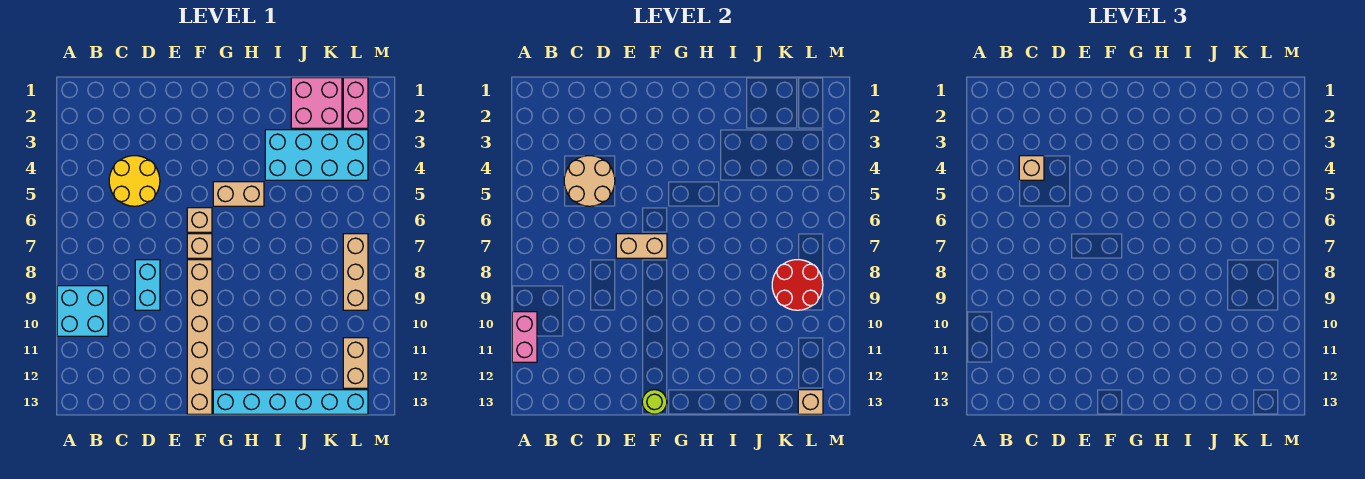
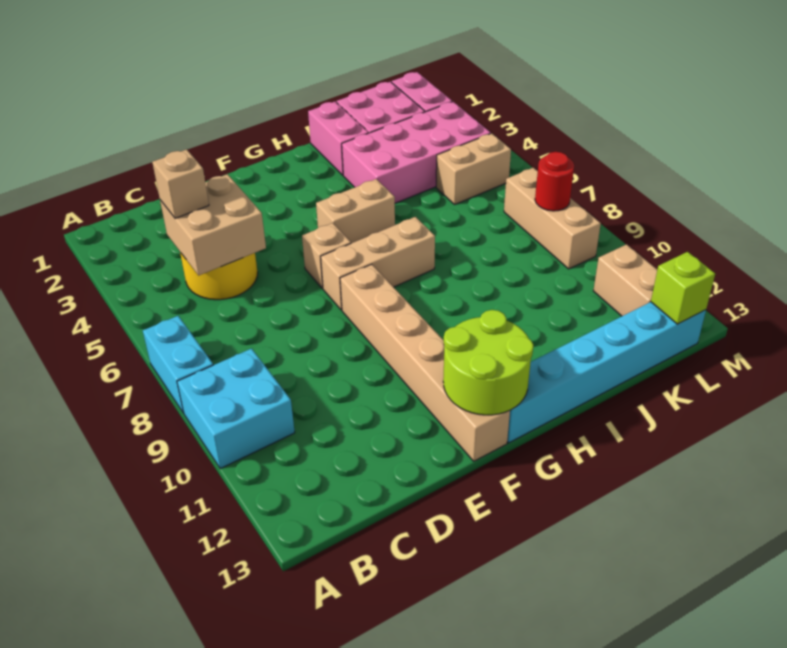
pink brick A10:A11 level 2 -> pink brick I1:I2 level 1
tan round brick C4:D5 level 2 -> tan brick C4:D5 level 2
cyan brick D8:D9 level 1 -> cyan brick A7:A8 level 1
tan brick E7:F7 level 2 -> tan brick K5:L5 level 1
tan brick F7 level 1 -> tan brick F7:H7 level 1
lime round brick F13 level 2 -> lime round brick F12:G13 level 2
cyan brick I3:L4 level 1 -> pink brick I3:L4 level 1
red round brick K8:L9 level 2 -> red round brick L8 level 2
tan brick L13 level 2 -> lime brick L13 level 2

